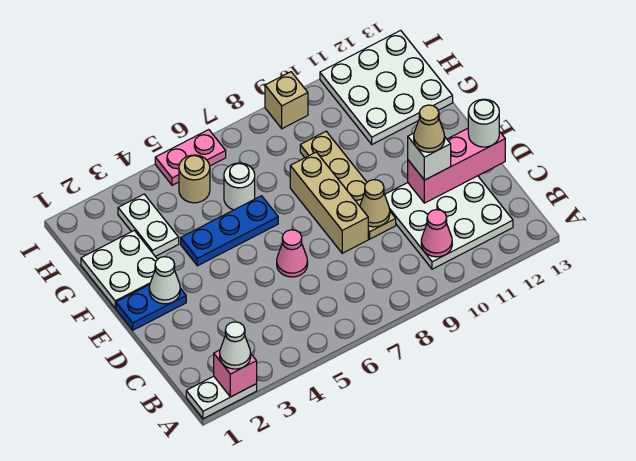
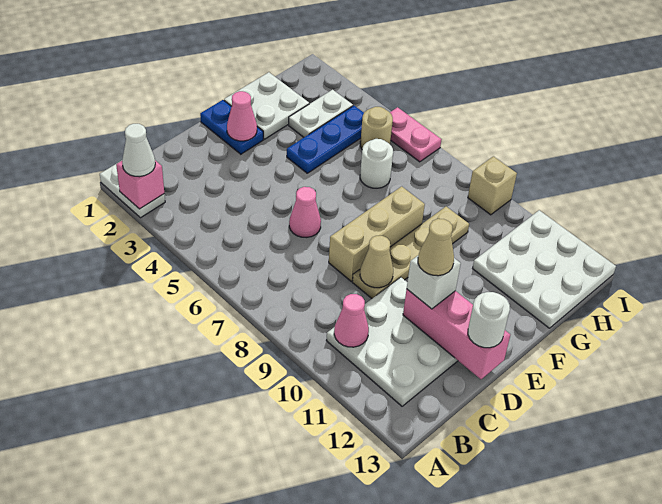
white cone E2 level 2 -> pink cone E2 level 2
blue plate F4:F6 level 1 -> blue plate F4:H4 level 1

